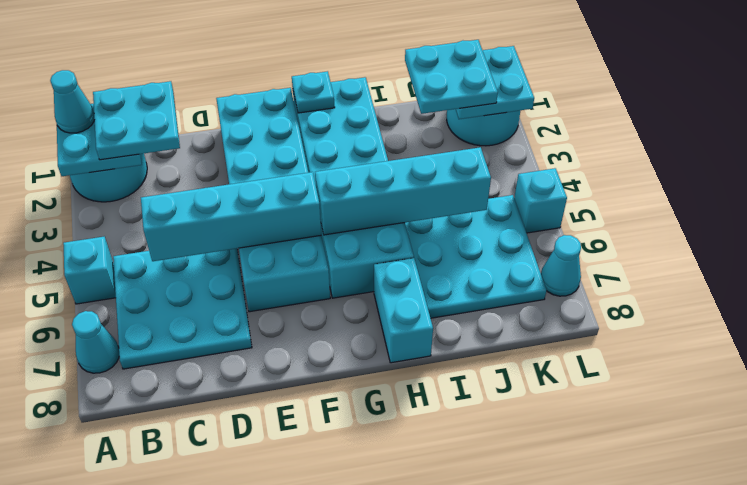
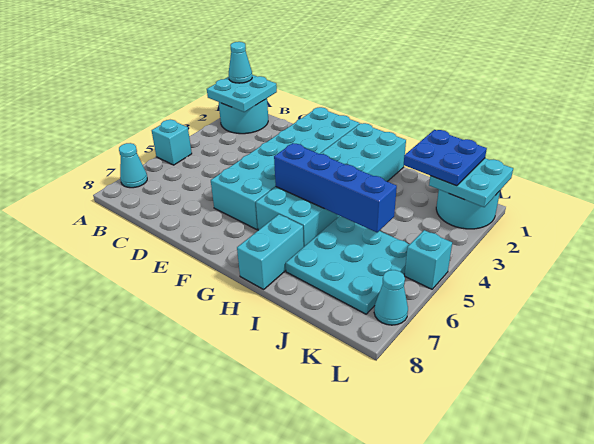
cyan plate B1:C2 level 3 -> none
cyan plate B5:D7 level 1 -> none
cyan brick C5:F5 level 2 -> none
cyan plate G1 level 2 -> none
cyan brick G5:J5 level 2 -> blue brick G5:J5 level 2
cyan plate J1:K2 level 3 -> blue plate J1:K2 level 3

